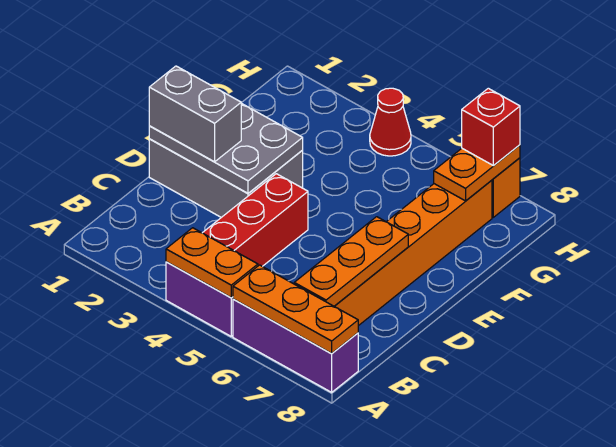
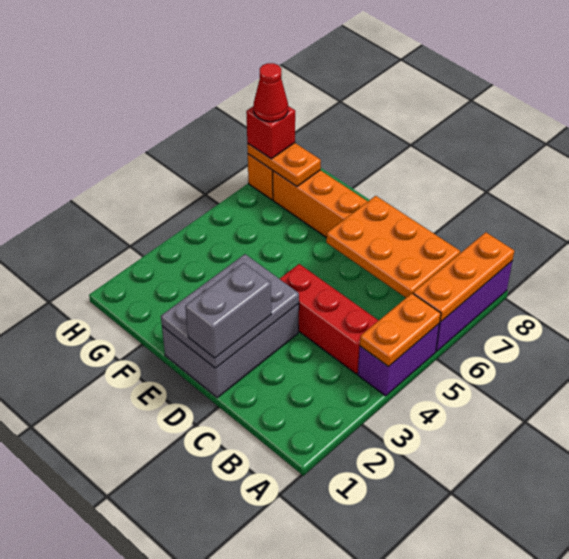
orange plate B7:D7 level 2 -> orange plate B6:D7 level 2
red cone H4 level 1 -> red cone H7 level 4

